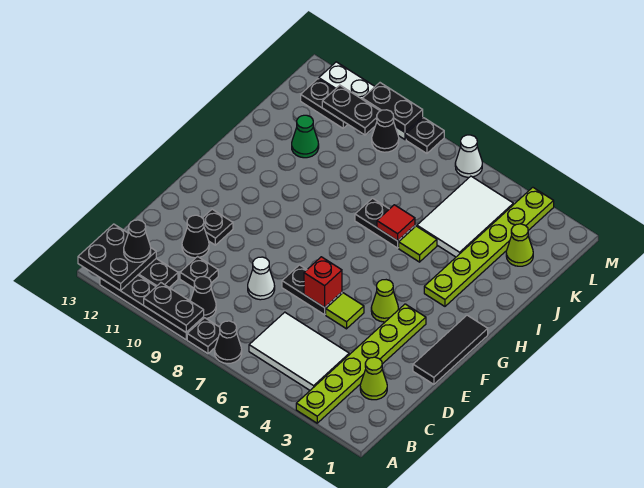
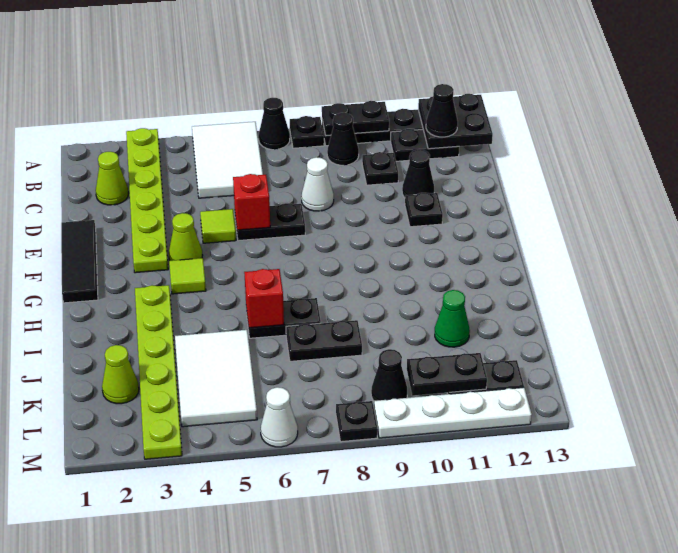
white tile B4:C6 level 1 -> white tile A5:C6 level 1
lime tile I5 level 1 -> lime tile G4 level 1
red tile I6 level 2 -> red brick I6 level 2
black plate M9:M10 level 2 -> black plate J7:J8 level 1

